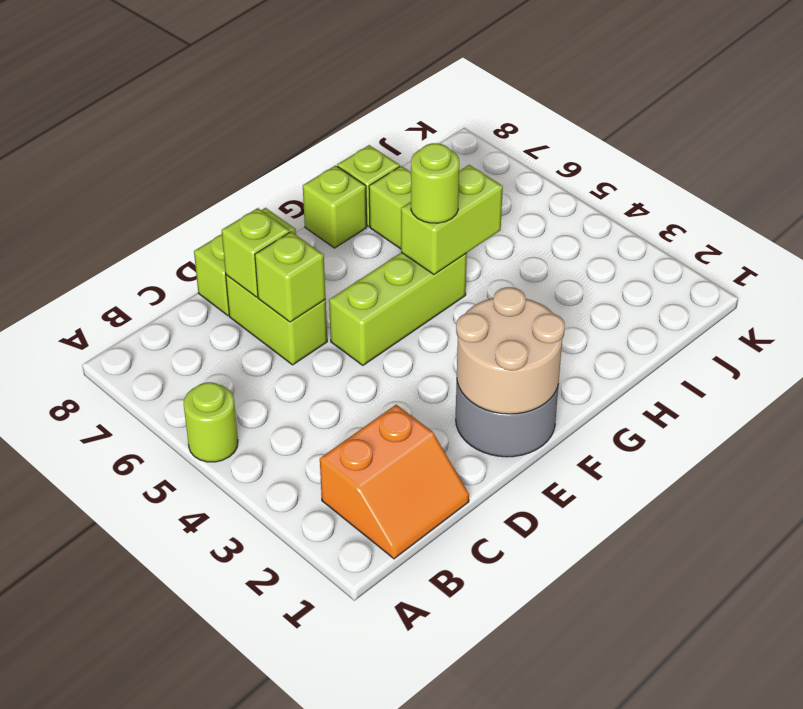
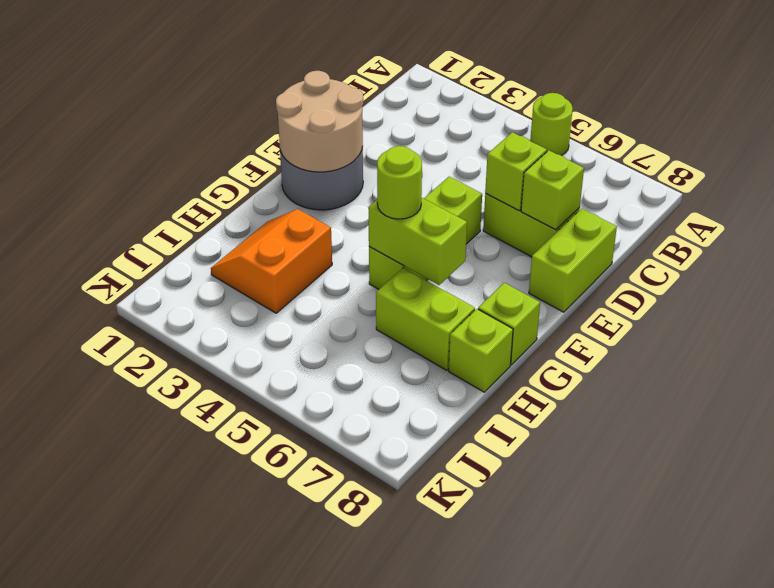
orange slope B1:C2 level 1 top 2 -> orange slope H2:I3 level 1 top 3
lime brick G5:H5 level 2 -> lime brick G5:G6 level 2

